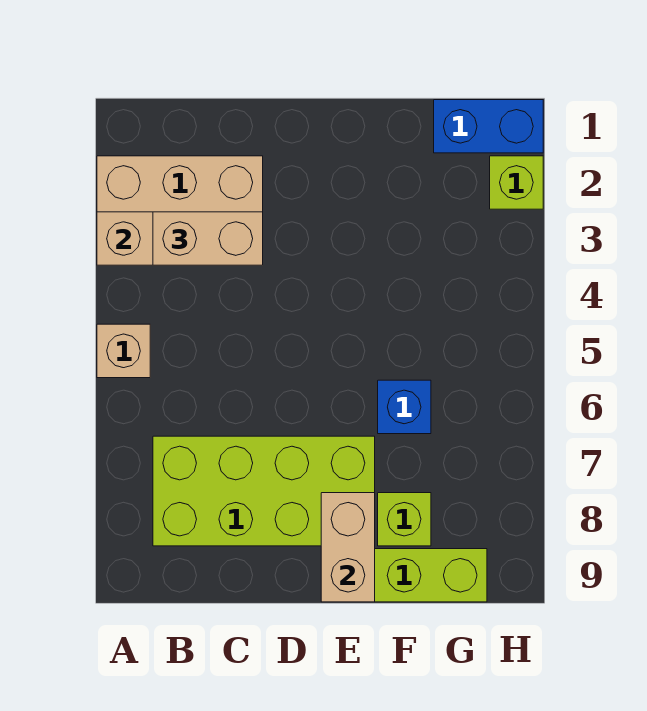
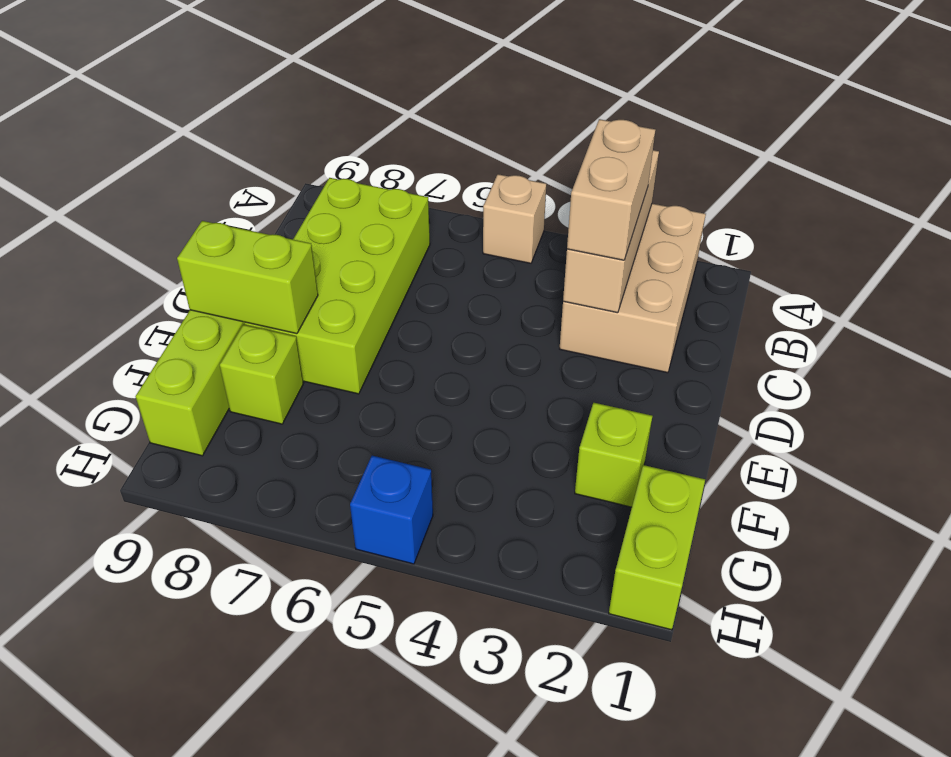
tan brick E8:E9 level 2 -> lime brick E8:E9 level 2
blue brick F6 level 1 -> blue brick H5 level 1
blue brick G1:H1 level 1 -> lime brick G1:H1 level 1
lime brick H2 level 1 -> lime brick F2 level 1

